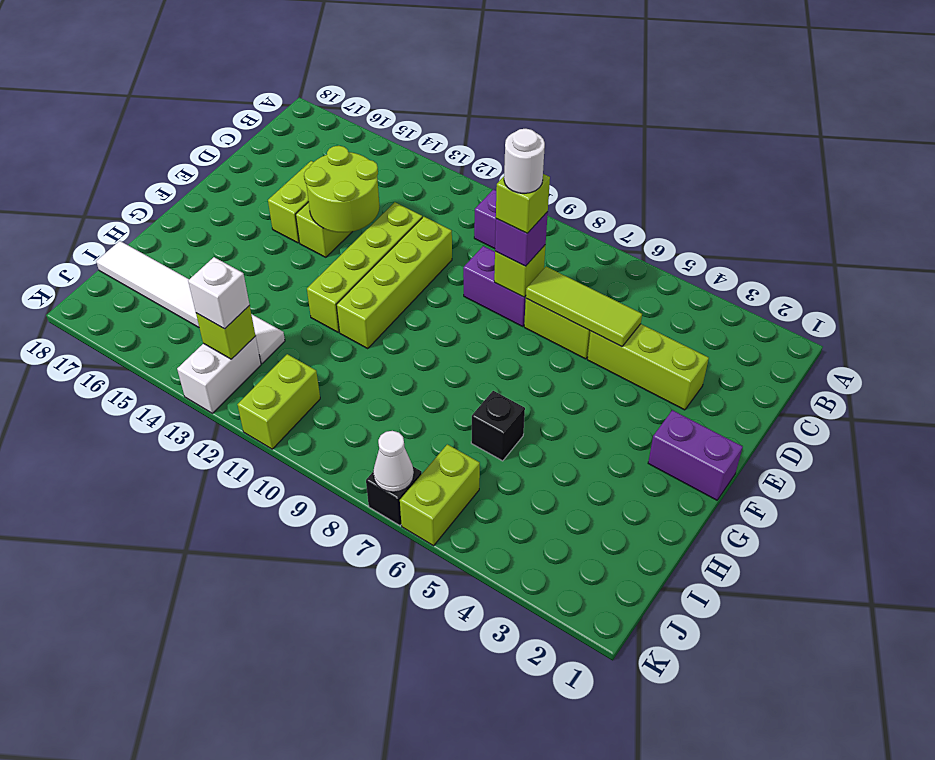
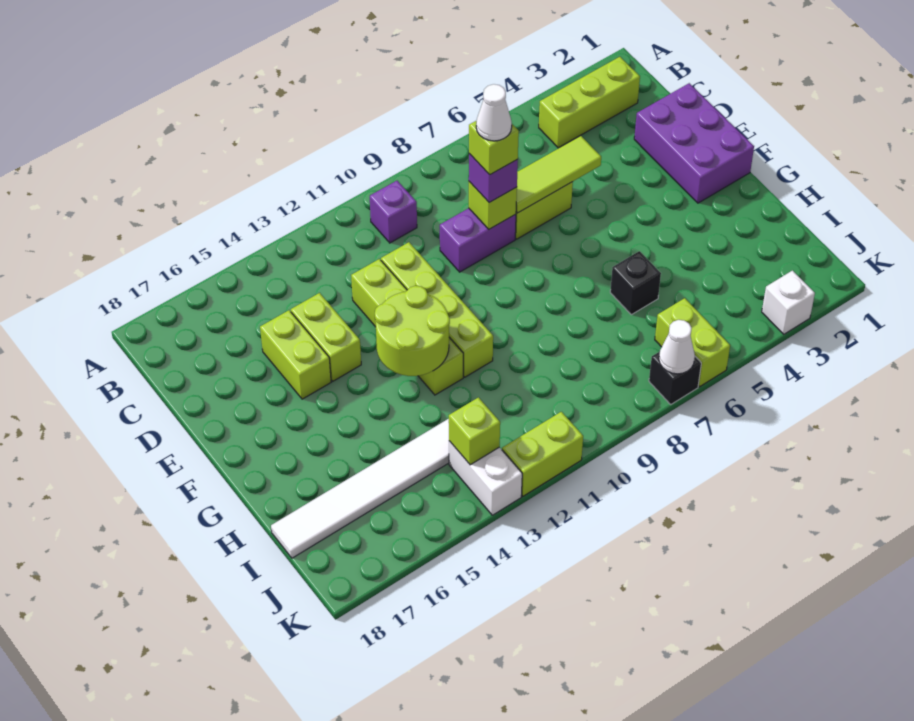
lime brick D3:D5 level 1 -> lime brick B2:B4 level 1
white round brick D8 level 5 -> white cone D8 level 5
lime round brick D13:E14 level 2 -> lime round brick F12:G13 level 2
purple brick F1:F2 level 1 -> purple brick D1:F2 level 1
lime brick J11:K11 level 1 -> lime brick K11:K12 level 1
white brick J13 level 3 -> white brick K3 level 1

